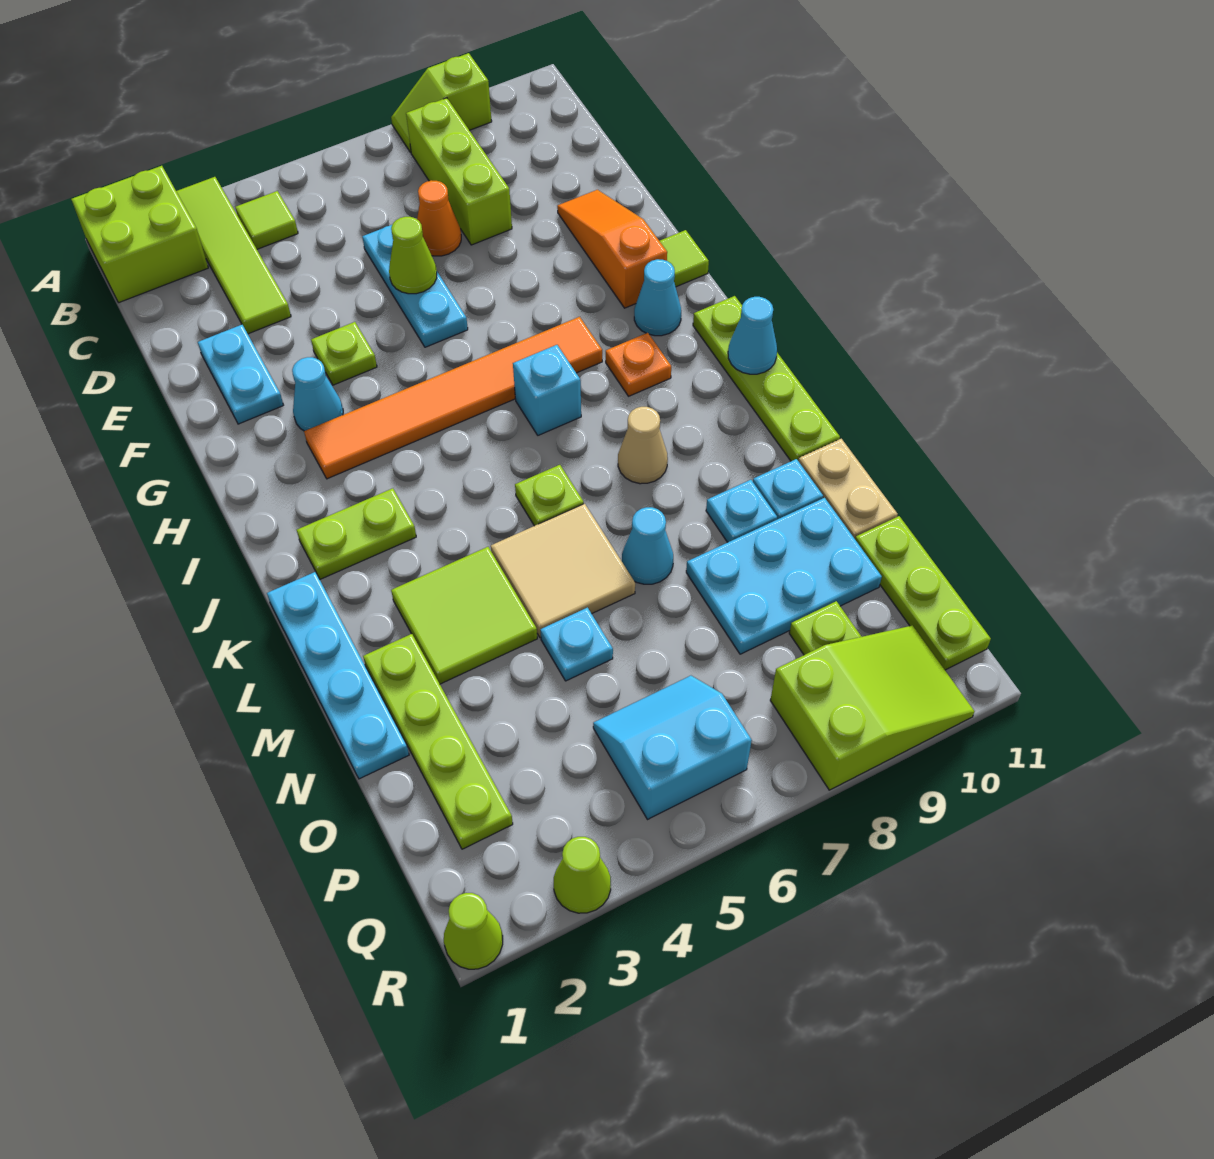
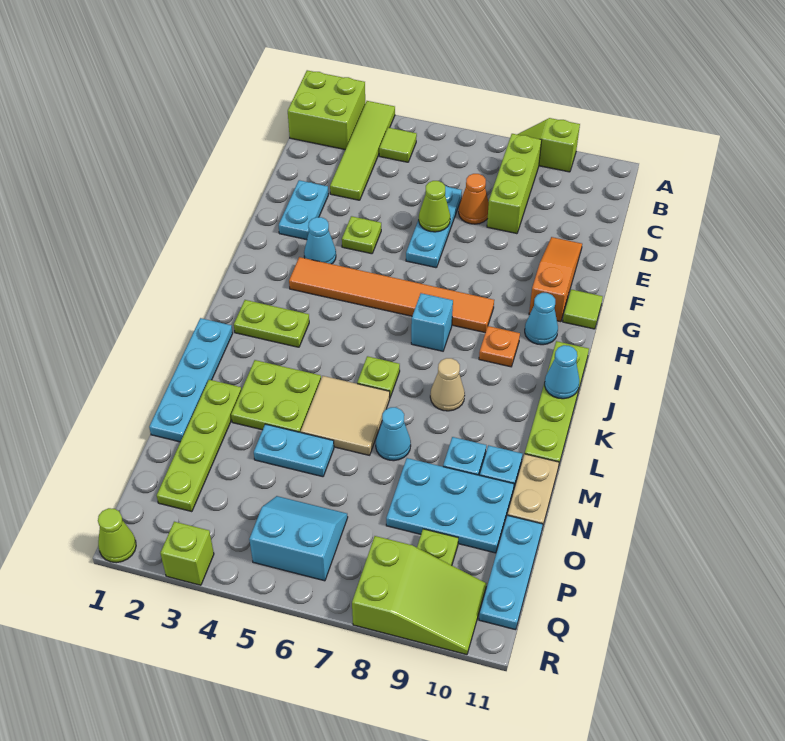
lime tile L3:M4 level 1 -> lime plate L3:M4 level 1
cyan plate N5 level 1 -> cyan plate N4:N5 level 1
lime plate O11:Q11 level 1 -> cyan plate O11:Q11 level 1
lime cone R3 level 1 -> lime brick R3 level 1

